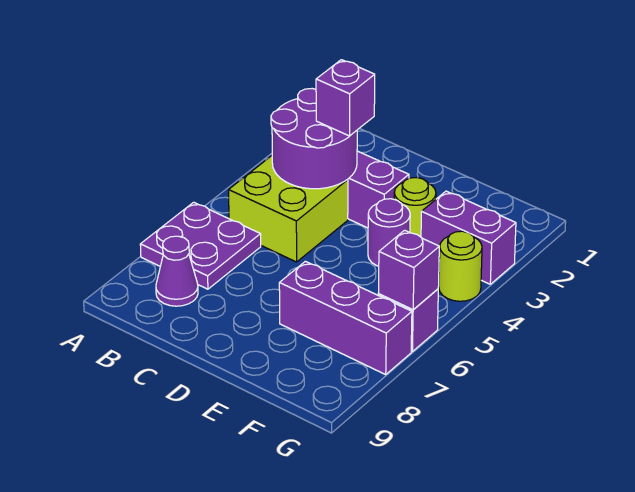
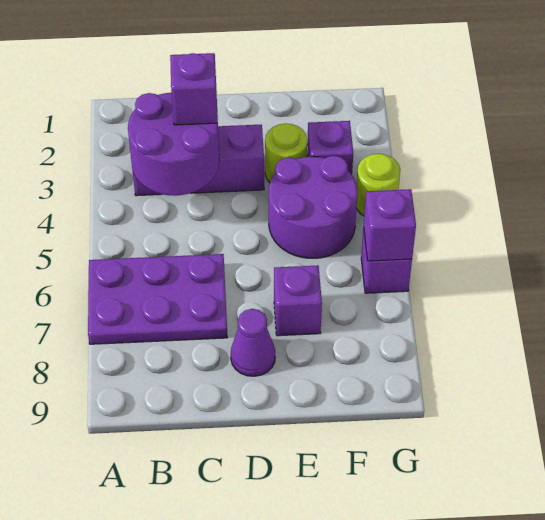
purple plate A6:B7 level 1 -> purple plate A6:C7 level 1
lime brick B4:C5 level 1 -> none
purple cone B8 level 1 -> purple cone D8 level 1
purple round brick E4 level 1 -> purple round brick E4:F5 level 1
purple brick E7:G7 level 1 -> purple brick E7 level 1
purple brick F3:G3 level 1 -> purple brick F3 level 1

